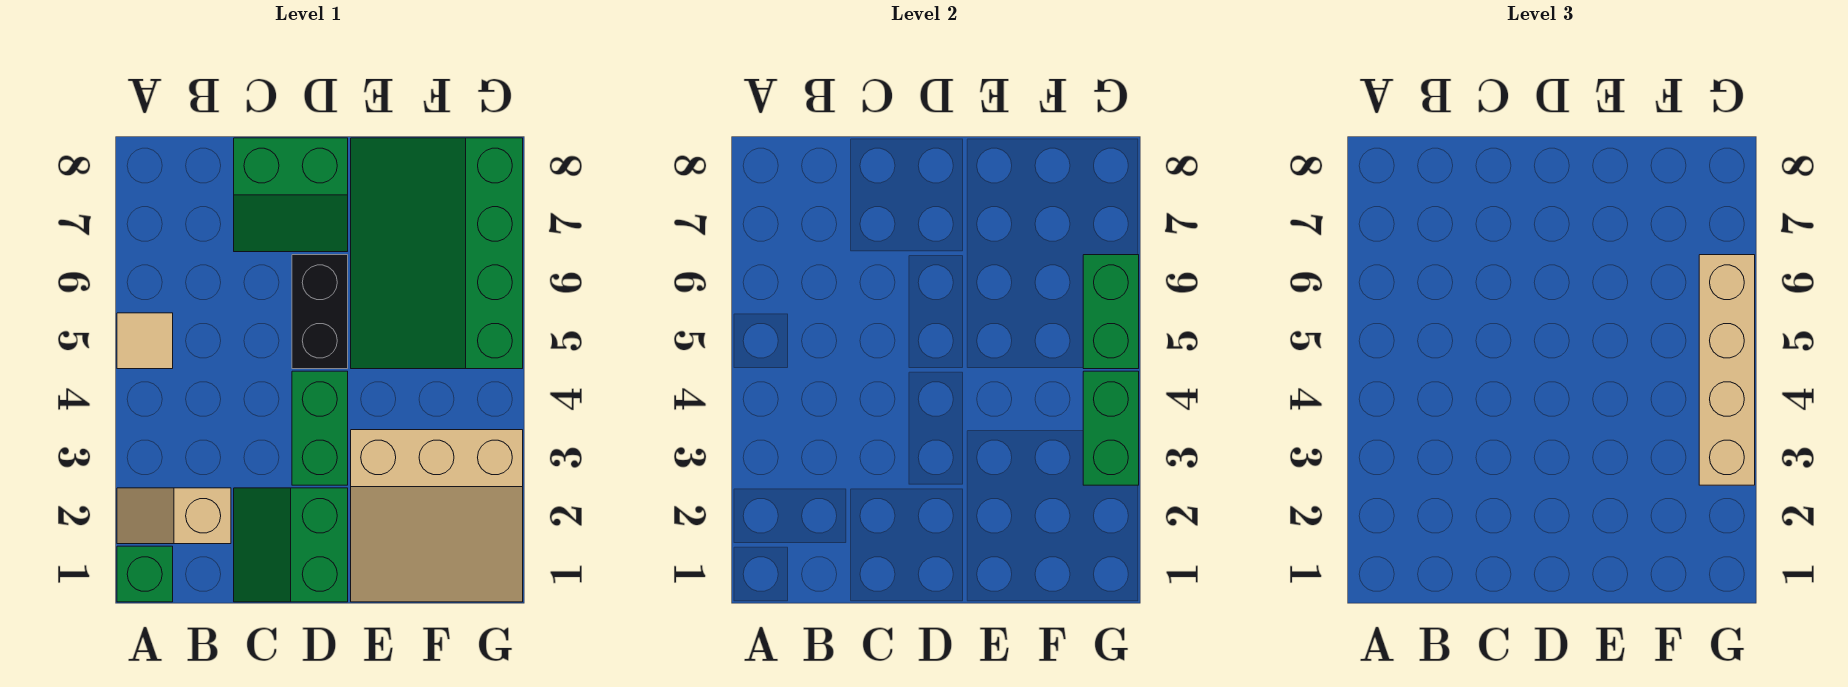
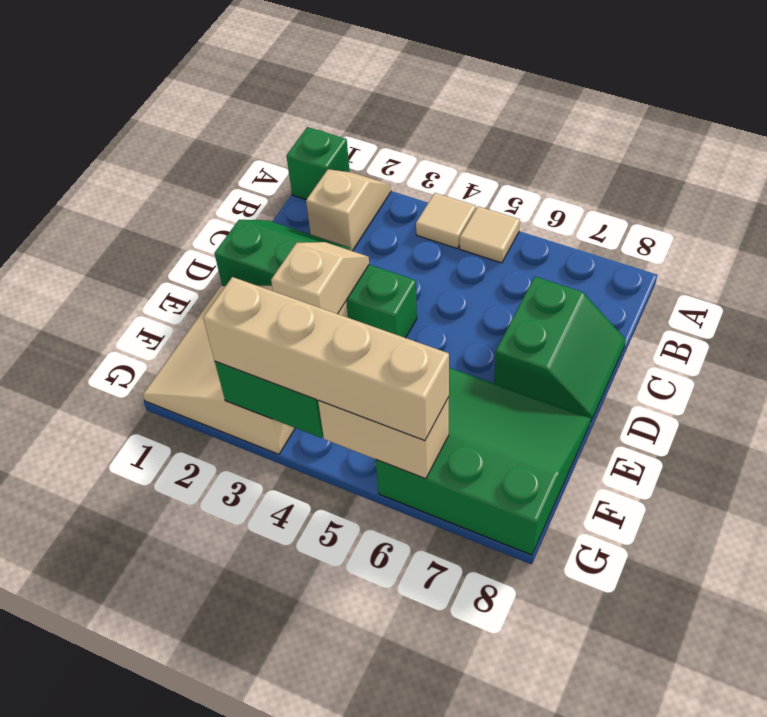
none -> tan tile A4 level 1
green slope C7:D8 level 1 top 8 -> green slope C7:D8 level 1 top 7
none -> tan slope D3:E3 level 2 top E
black brick D5:D6 level 1 -> none
green slope E5:G8 level 1 top G -> green slope E6:G8 level 1 top G
green brick G5:G6 level 2 -> tan brick G5:G6 level 2

